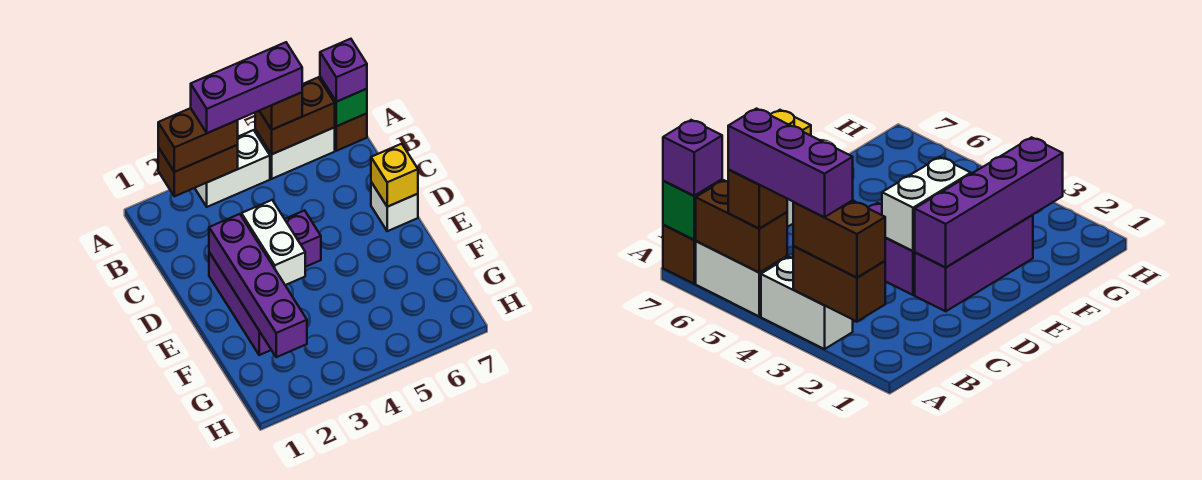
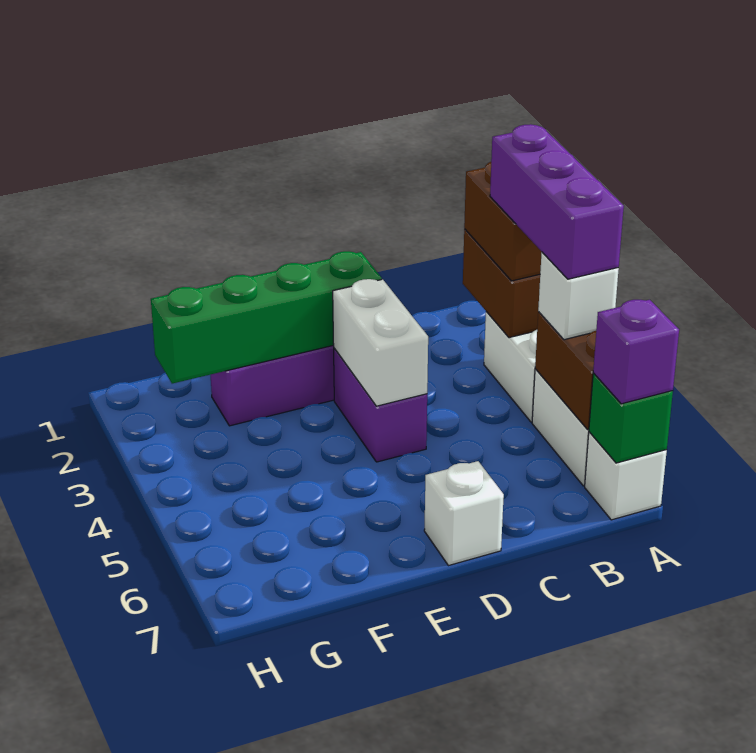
brown brick A5 level 3 -> white brick A5 level 3
brown brick A7 level 1 -> white brick A7 level 1
purple brick D2:G2 level 2 -> green brick D2:G2 level 2
white brick D3:E3 level 2 -> white brick D3:D4 level 2
yellow brick D7 level 2 -> none

